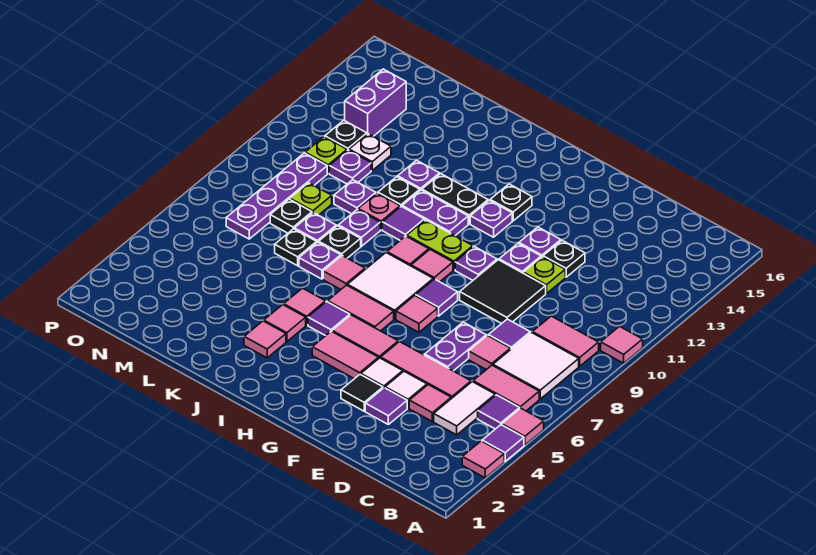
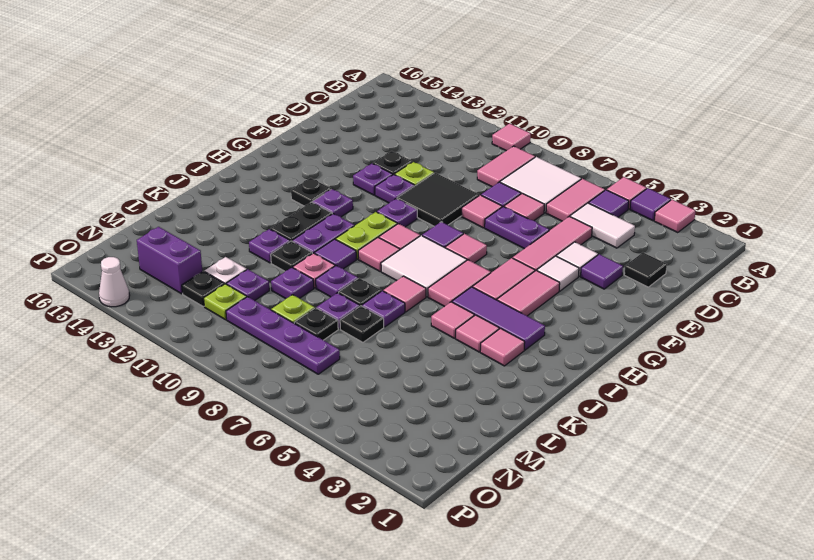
pink tile D4 level 1 -> pink tile E8 level 1
black tile F3 level 1 -> black tile D2 level 1
purple tile I5 level 1 -> purple tile I3:I5 level 1
none -> white cone P14 level 1

